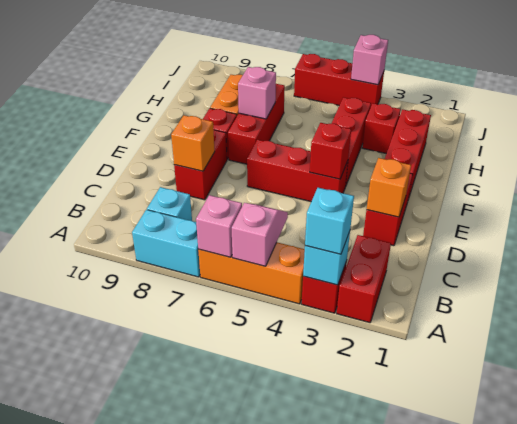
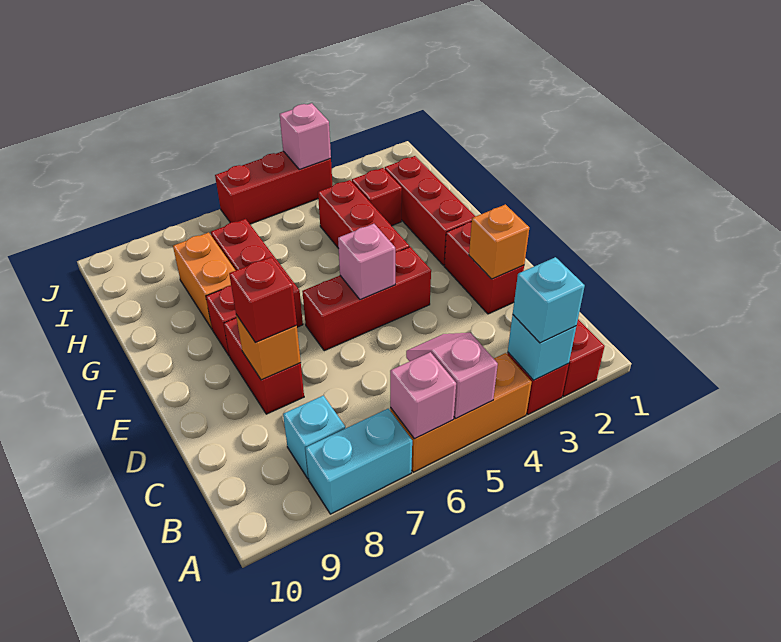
red brick E4 level 2 -> red brick D8 level 3
pink brick G7 level 2 -> pink brick E5 level 2

